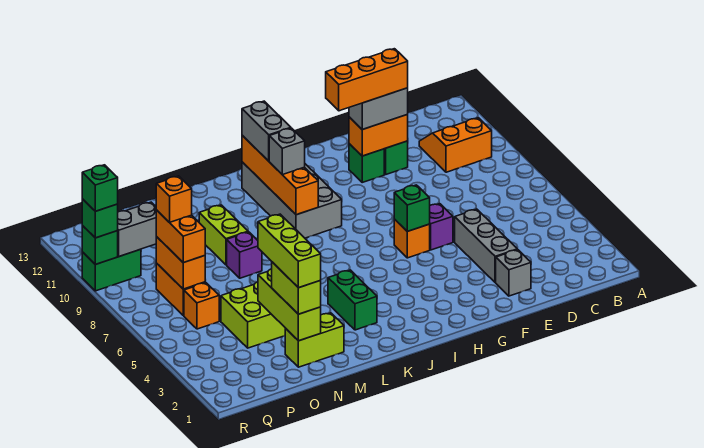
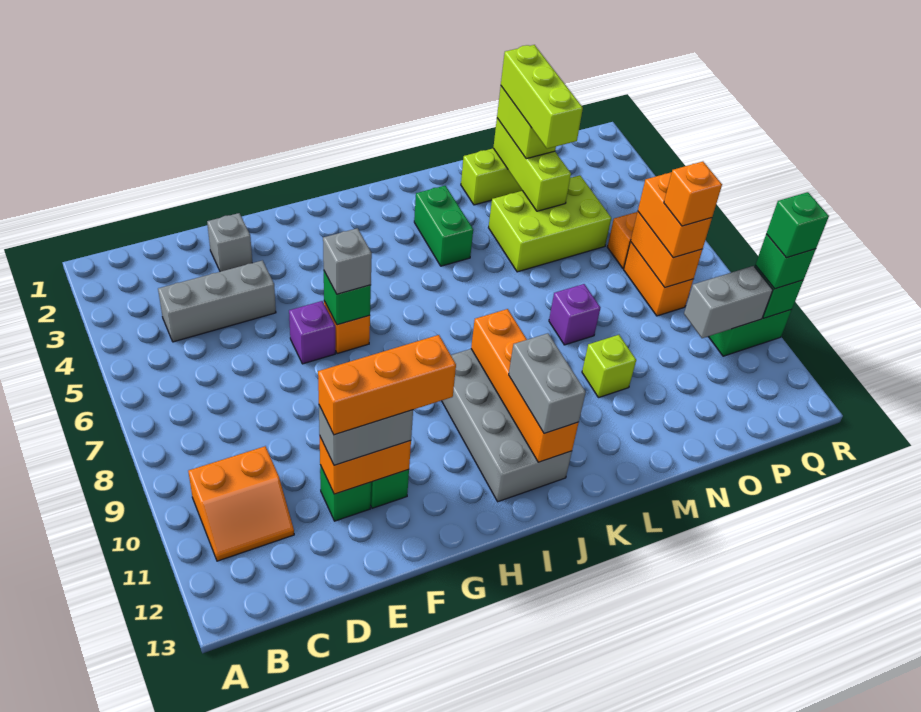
grey brick E3:E5 level 1 -> grey brick C4:E4 level 1
grey brick J10 level 3 -> grey brick G6 level 3
lime brick M9:M10 level 1 -> lime brick M10 level 1

